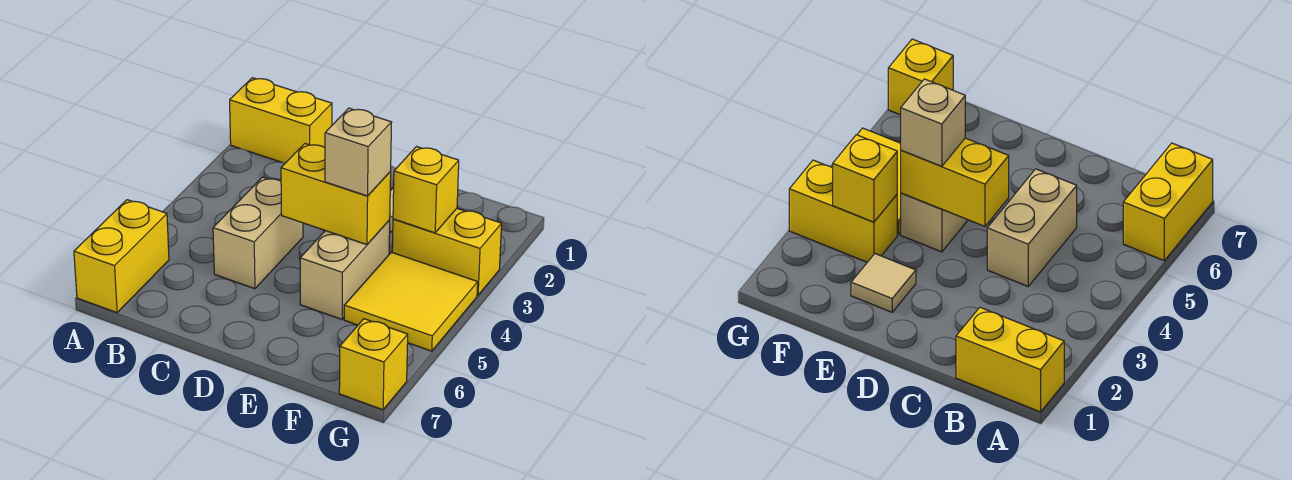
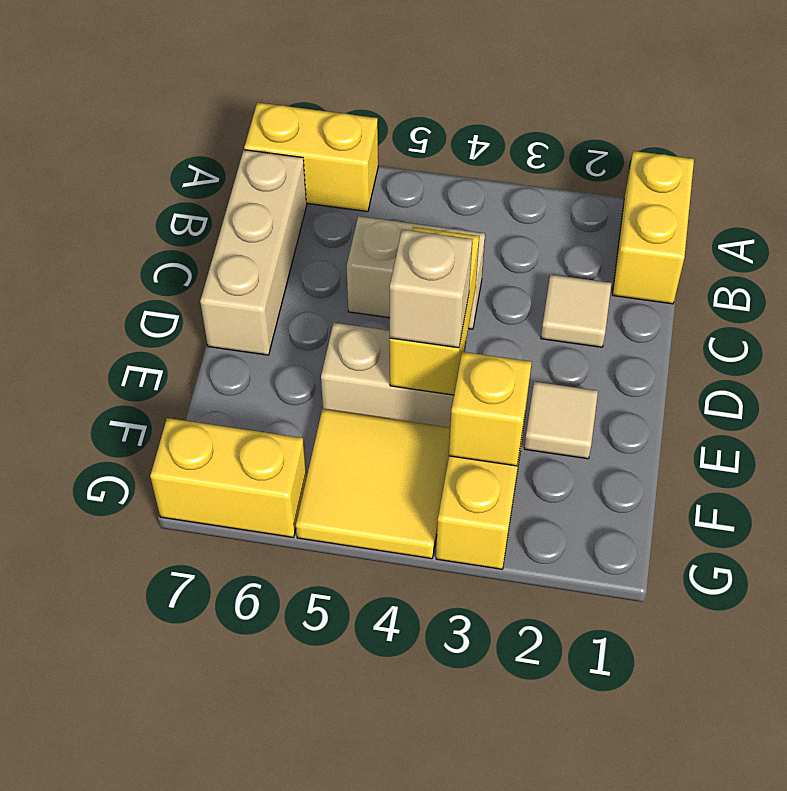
none -> tan brick B7:D7 level 1
none -> tan tile C2 level 1
yellow brick G7 level 1 -> yellow brick G6:G7 level 1

